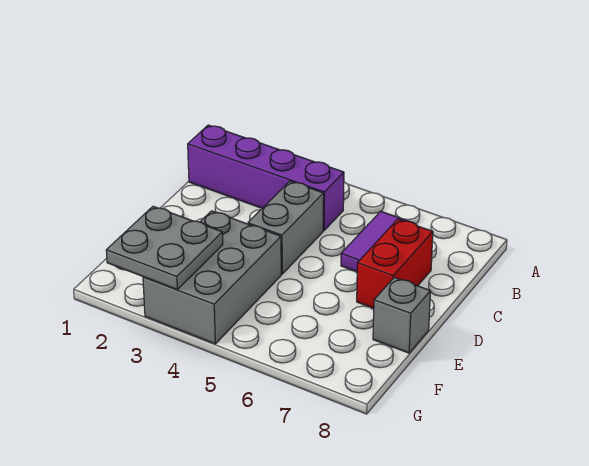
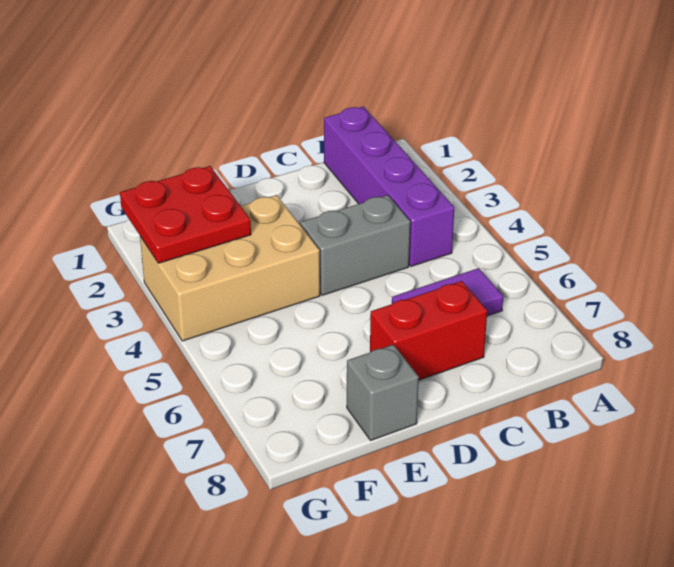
grey brick E3:G4 level 1 -> tan brick E3:G4 level 1
grey plate F2:G3 level 2 -> red plate F2:G3 level 2

